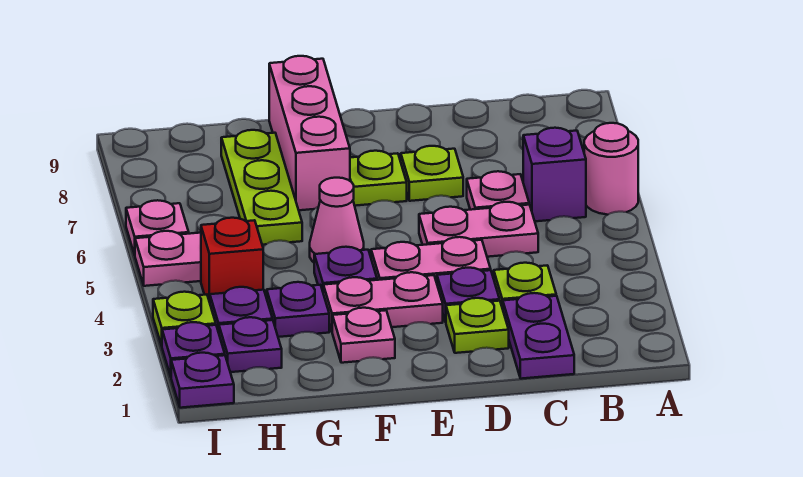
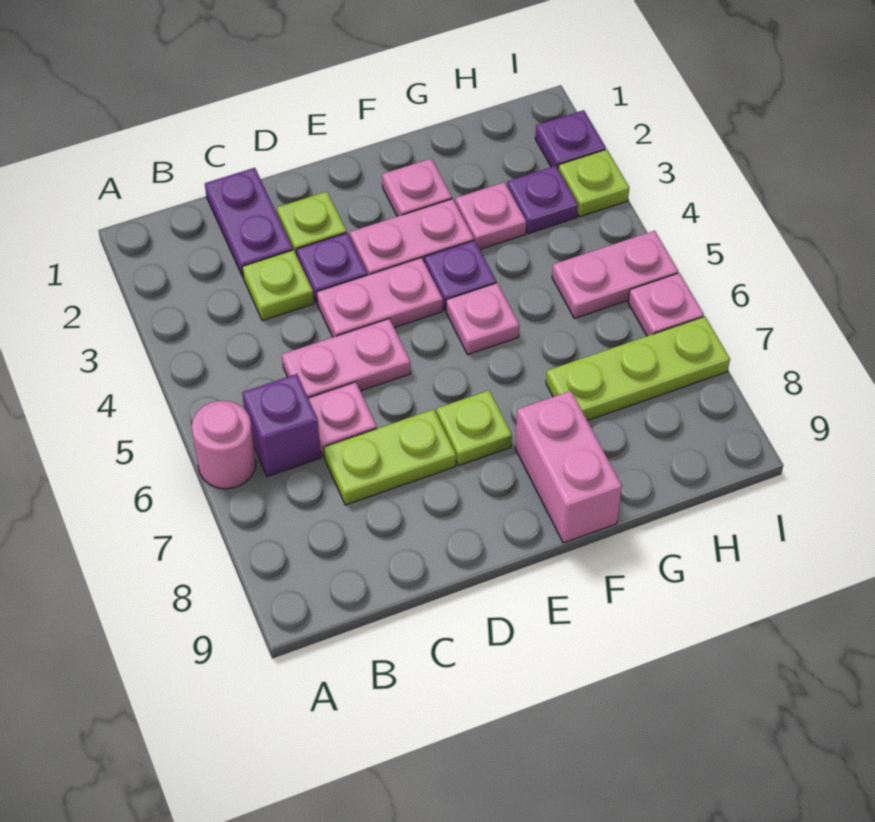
lime plate D7 level 1 -> lime plate C7:D7 level 1
pink cone F5 level 1 -> pink plate F5 level 1
pink brick F7:F9 level 1 -> pink brick F8:F9 level 1
purple plate G3 level 1 -> pink plate G3 level 1
lime plate G6:G8 level 1 -> lime plate G7:I7 level 1
purple plate H2 level 1 -> none
red brick H4 level 1 -> none
purple plate I1 level 1 -> none

